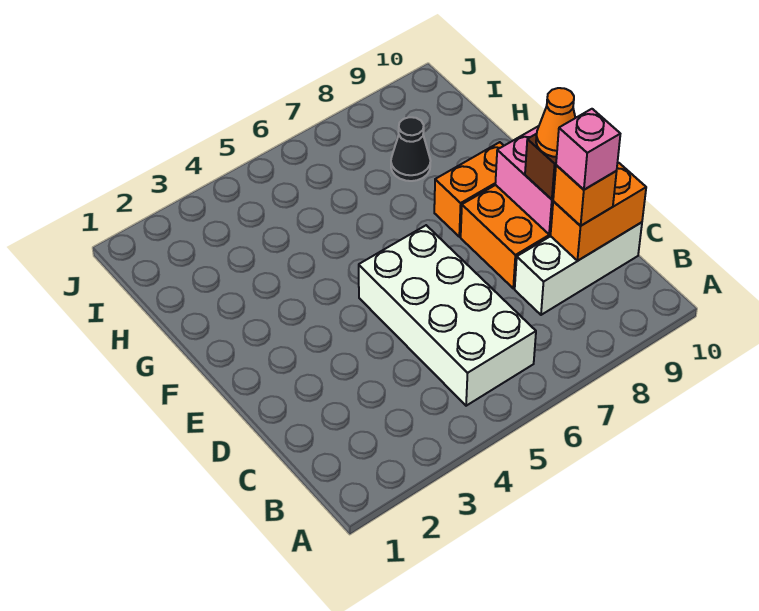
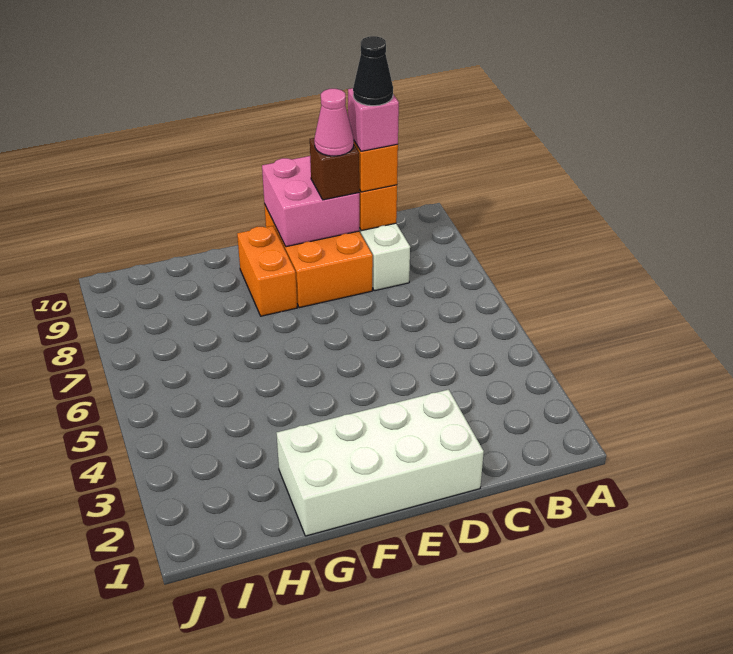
white brick B5:E6 level 1 -> white brick D1:G2 level 1
orange cone D9 level 4 -> pink cone D9 level 4
black cone H8 level 1 -> black cone C9 level 5

